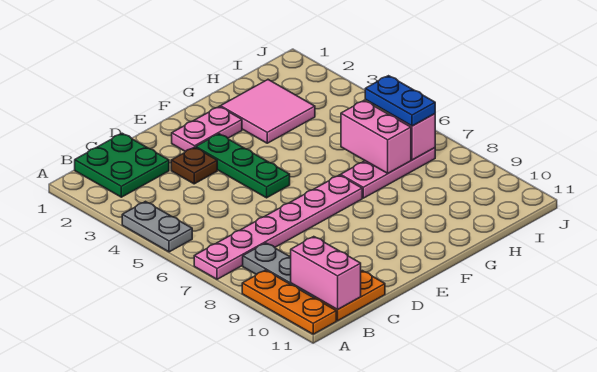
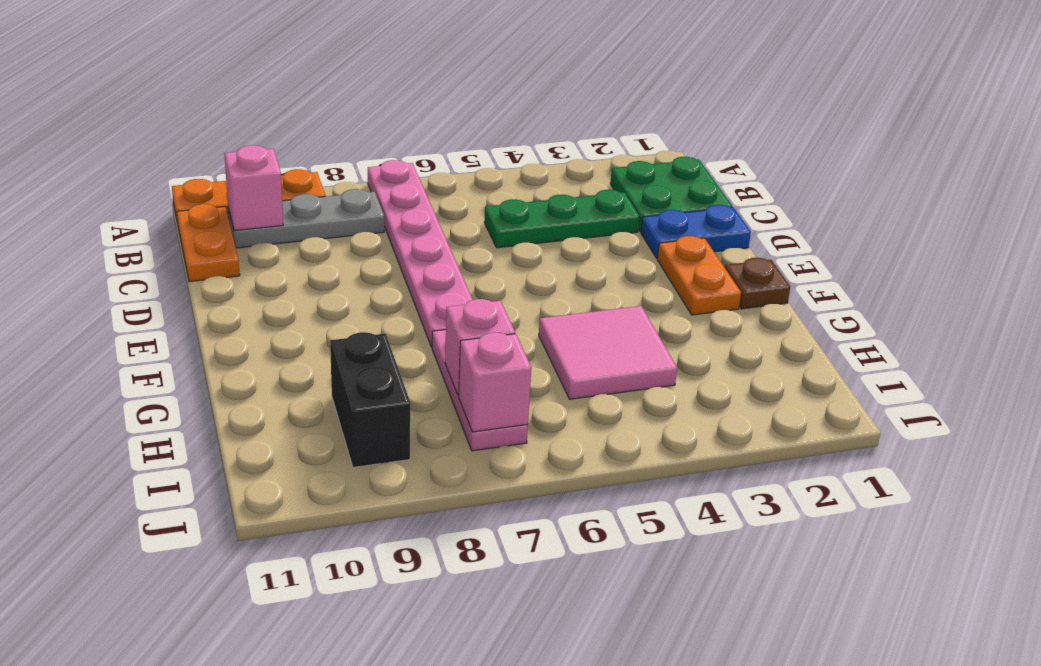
grey plate A4:A5 level 1 -> none
pink brick B10:B11 level 2 -> pink brick B10 level 2
brown plate D3 level 1 -> brown plate F1 level 1
pink plate E2:F2 level 1 -> orange plate E2:F2 level 1
green plate E3:E5 level 1 -> green plate C3:C5 level 1
pink tile G2:H3 level 1 -> pink tile G4:H5 level 1
pink brick H6:H7 level 2 -> pink brick H7 level 2
none -> black brick H9:I9 level 1
blue plate I6:I7 level 3 -> blue plate D1:D2 level 1

